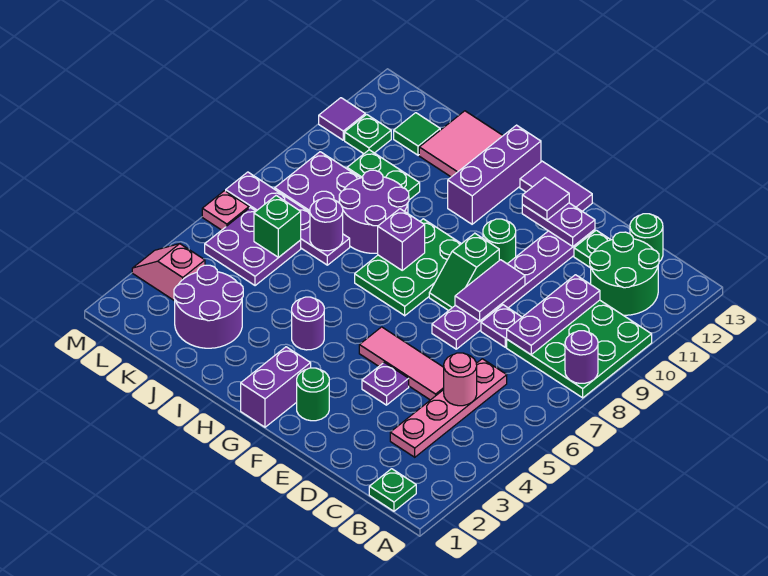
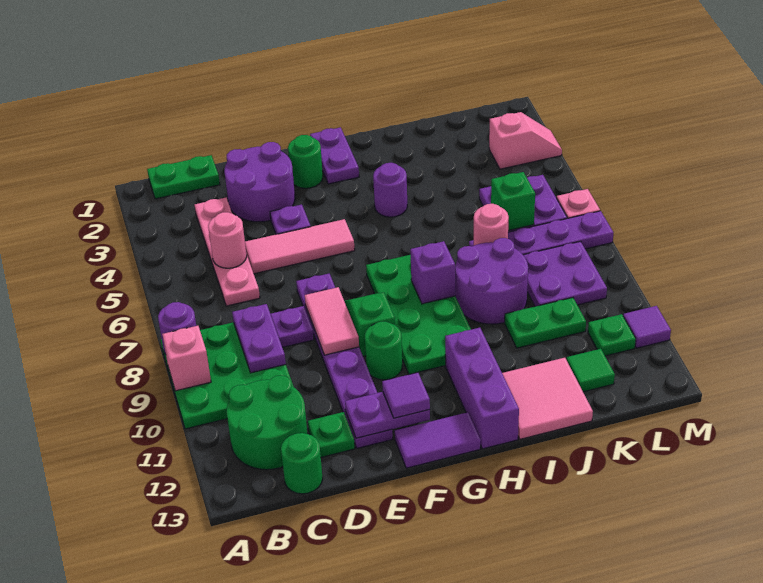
none -> pink brick A9 level 2
green plate B1 level 1 -> green plate B1:C1 level 1
purple plate C8:C10 level 2 -> purple plate C8:C9 level 2
purple tile E8:E9 level 2 -> pink tile E8:E9 level 2
purple brick G1:G2 level 1 -> purple plate G1:G2 level 1
green plate G7:H9 level 1 -> green plate G7:H10 level 1
purple round brick J2:K3 level 1 -> purple round brick D2:E3 level 1
purple round brick J7 level 2 -> pink round brick J7 level 2

